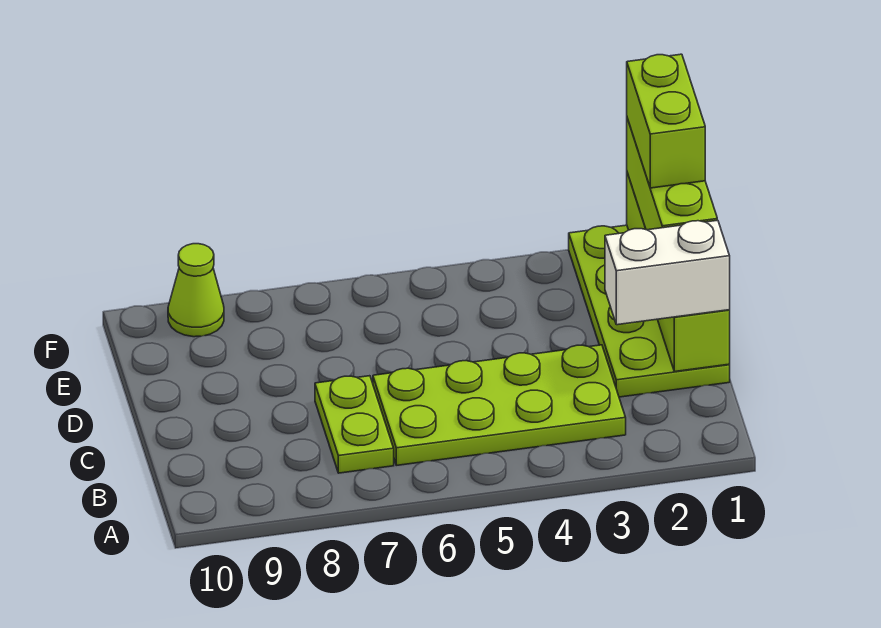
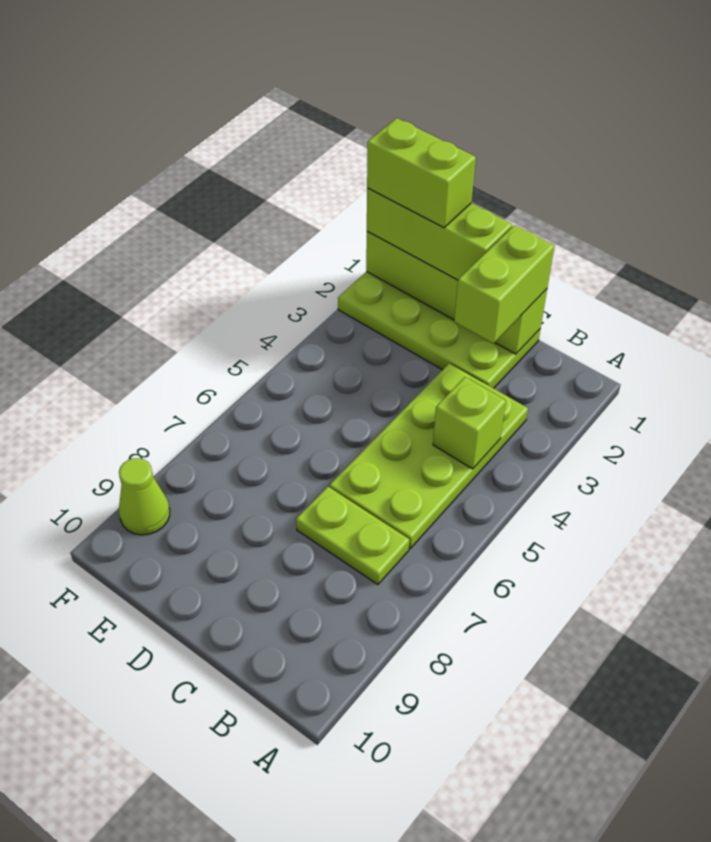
none -> lime brick B4 level 2
white brick C1:C2 level 3 -> lime brick C1:C2 level 3

